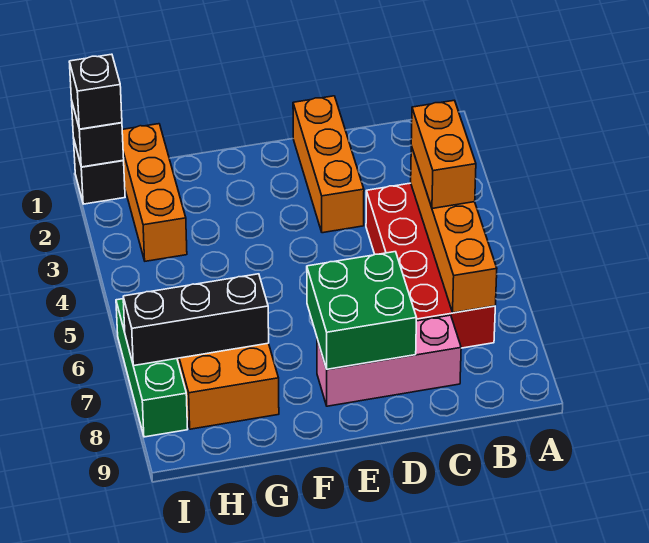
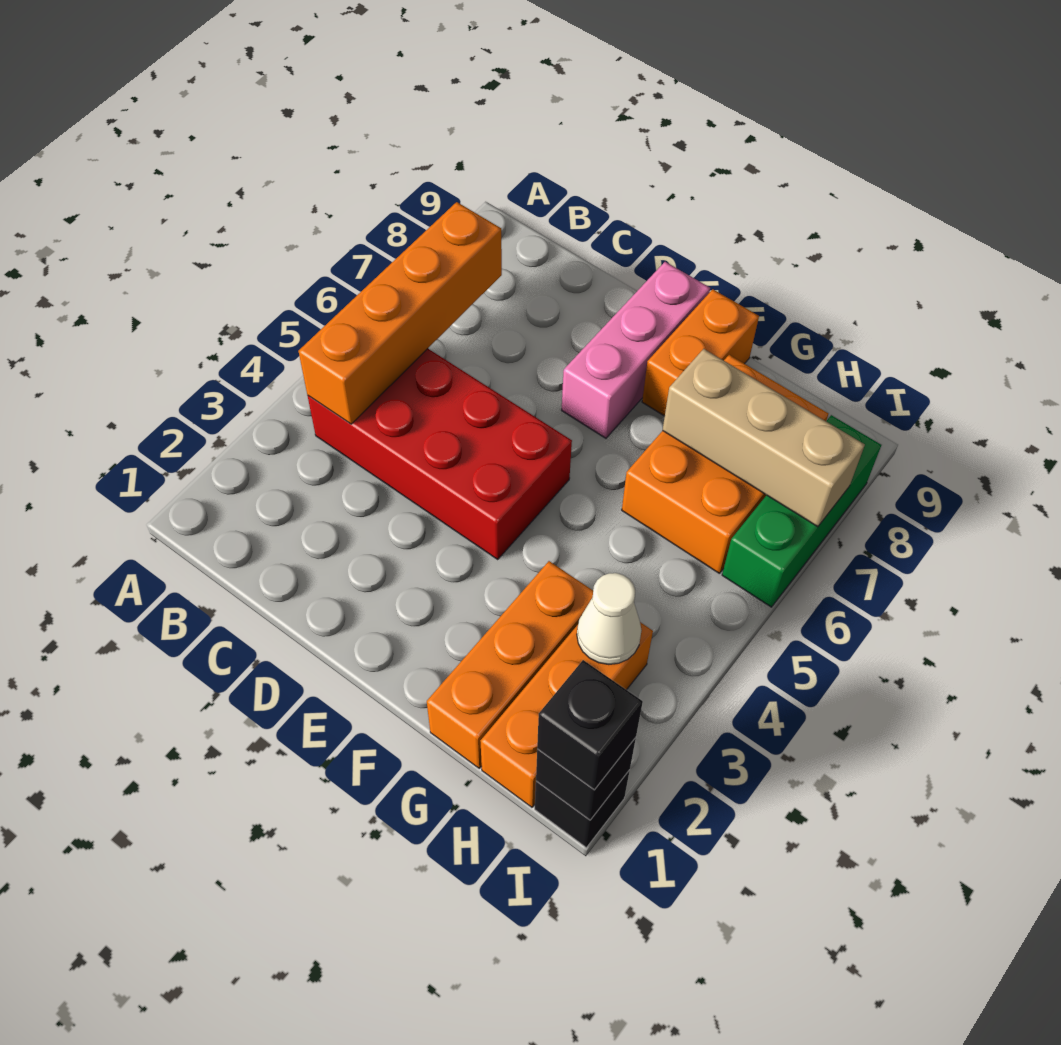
red brick B4:C7 level 1 -> red brick B4:E5 level 1
orange brick B4:B5 level 3 -> orange brick F8:F9 level 1
pink brick C8:E8 level 1 -> pink brick E7:E9 level 1
orange brick D1:D3 level 1 -> orange brick G1:G3 level 1
green brick D7:E8 level 2 -> none
black brick G7:I7 level 2 -> tan brick G7:I7 level 2
none -> white cone H3 level 2

